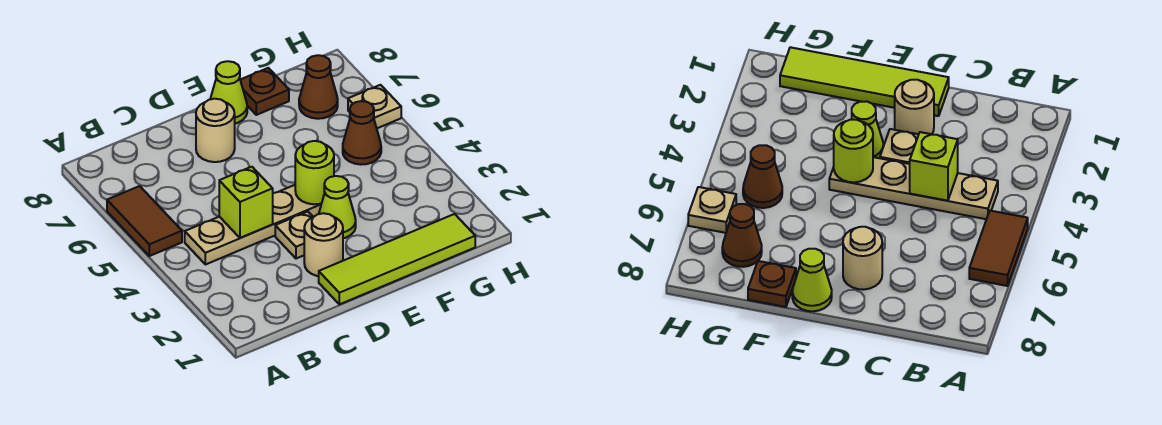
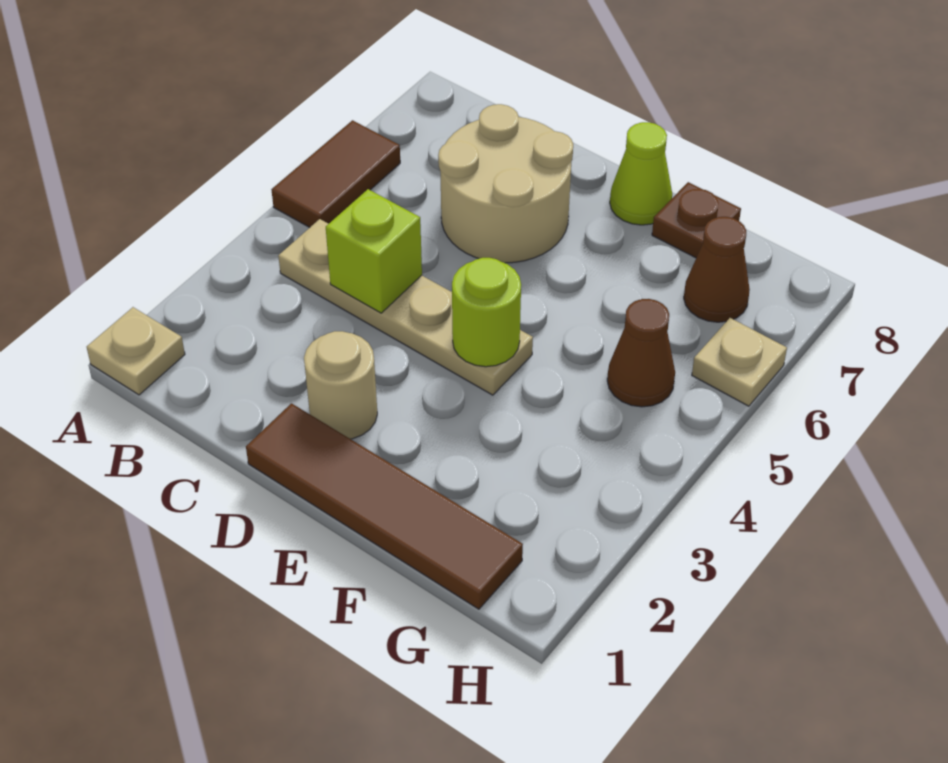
lime tile D1:G1 level 1 -> brown tile D1:G1 level 1
tan plate D3 level 1 -> tan plate A1 level 1
tan round brick D7 level 1 -> tan round brick C6:D7 level 1
lime cone E3 level 1 -> none

